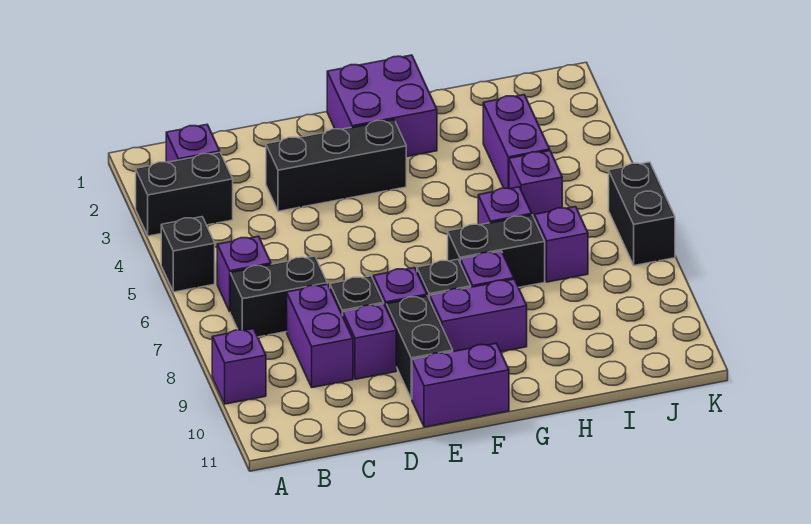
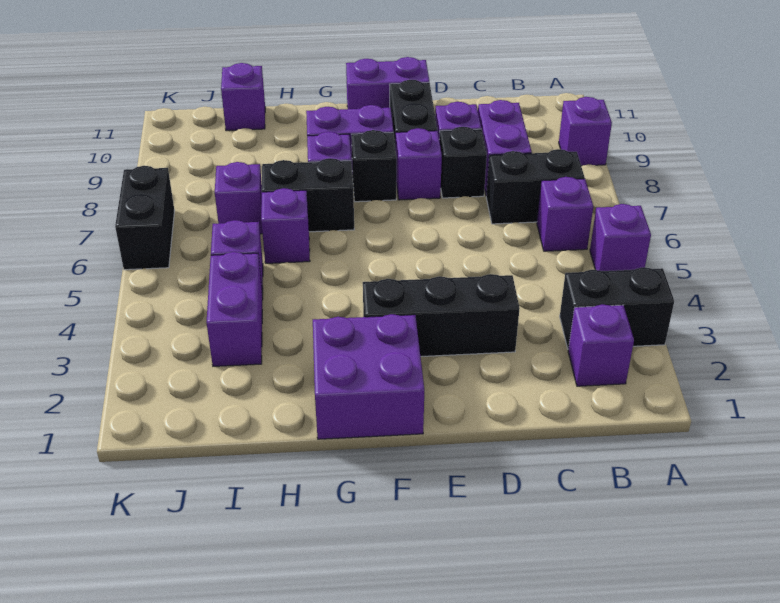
black brick A5 level 1 -> purple brick A5 level 1
none -> purple brick I11 level 1

